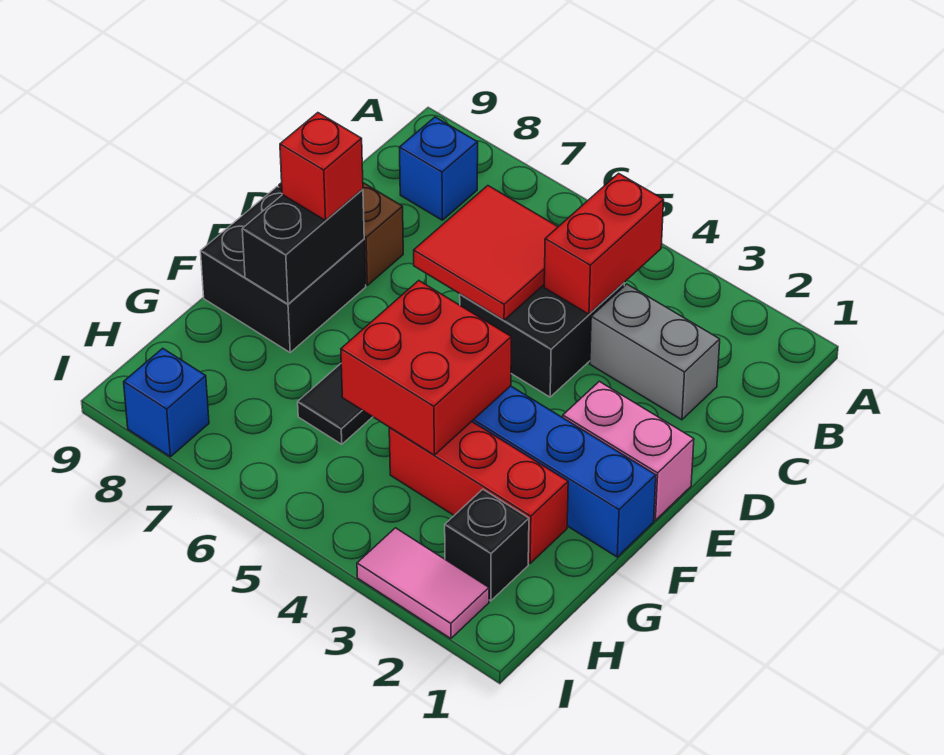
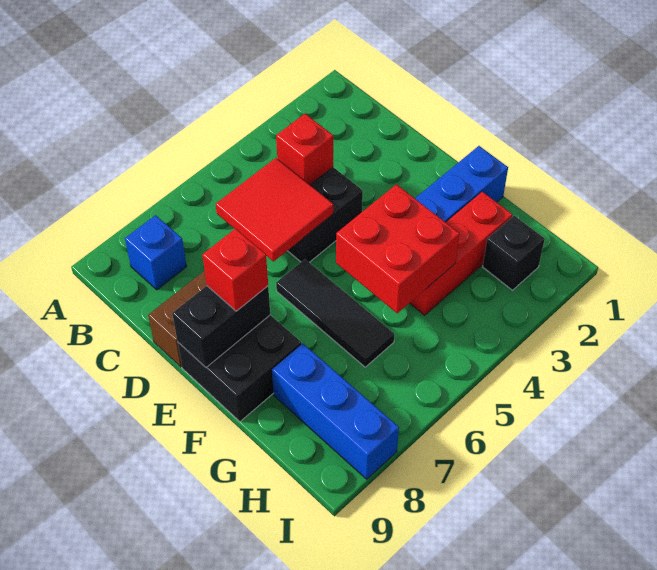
red brick B4:C4 level 2 -> red brick C4 level 2
grey brick C2:C3 level 1 -> none
pink brick E1:E2 level 1 -> none
black brick E8:F8 level 2 -> black brick E8:E9 level 2
pink tile I2:I3 level 1 -> none
blue brick I8 level 1 -> blue brick G8:I8 level 1

